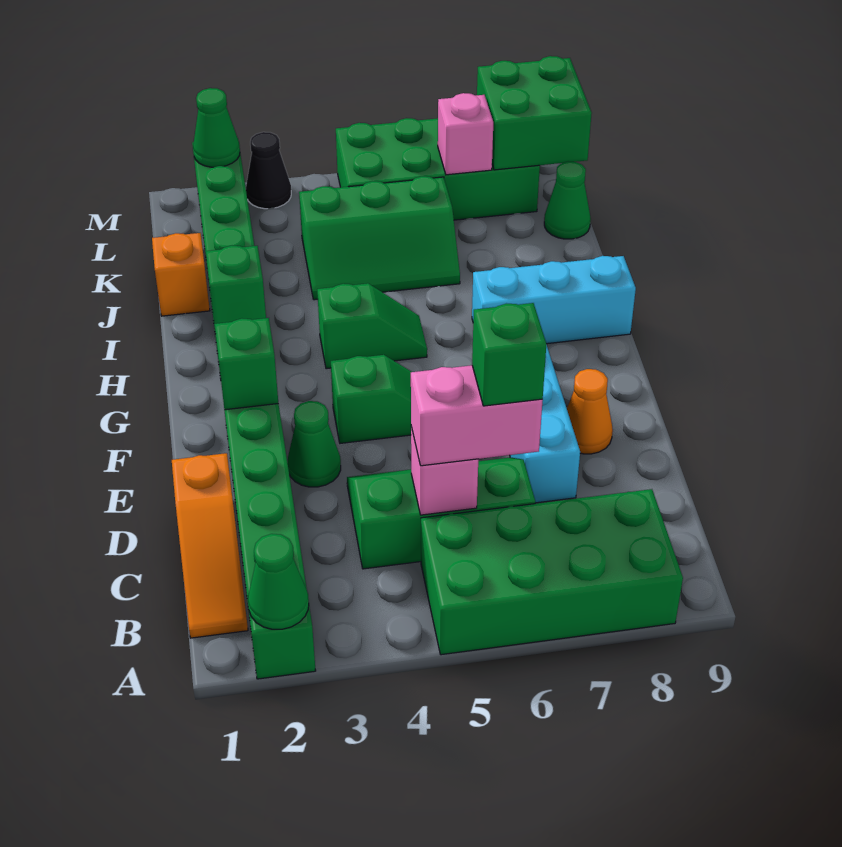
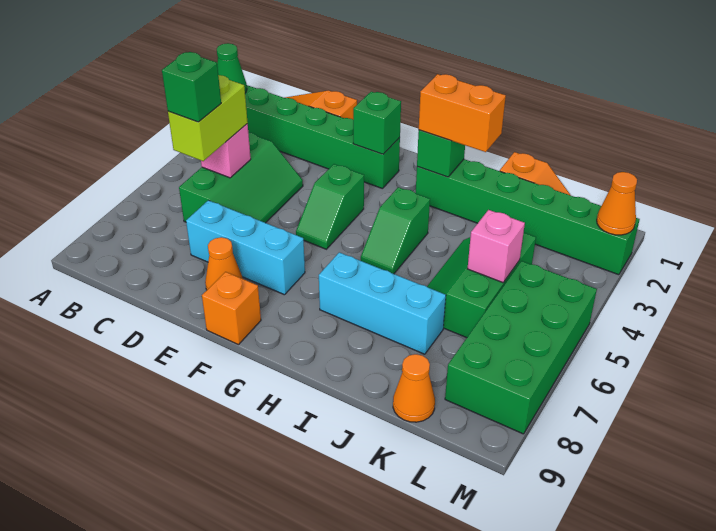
green brick A5:B8 level 1 -> none
pink brick C5:C6 level 3 -> lime brick C5:C6 level 3
green cone E3 level 1 -> none
none -> orange brick F9 level 1
none -> orange brick H2:I2 level 3
cyan brick H7:H9 level 1 -> cyan brick H7:J7 level 1
green cone K9 level 1 -> orange cone K9 level 1
pink brick L7 level 2 -> pink brick K5 level 2
green brick L8:M9 level 2 -> none
green cone M2 level 2 -> orange cone M2 level 2
black cone M3 level 1 -> none

